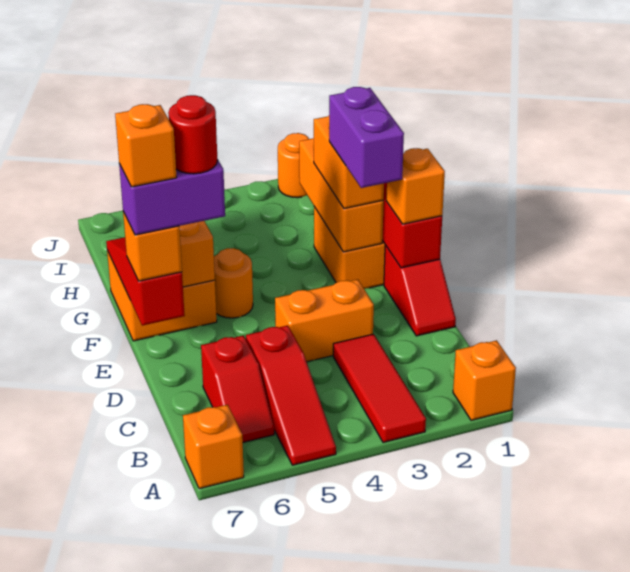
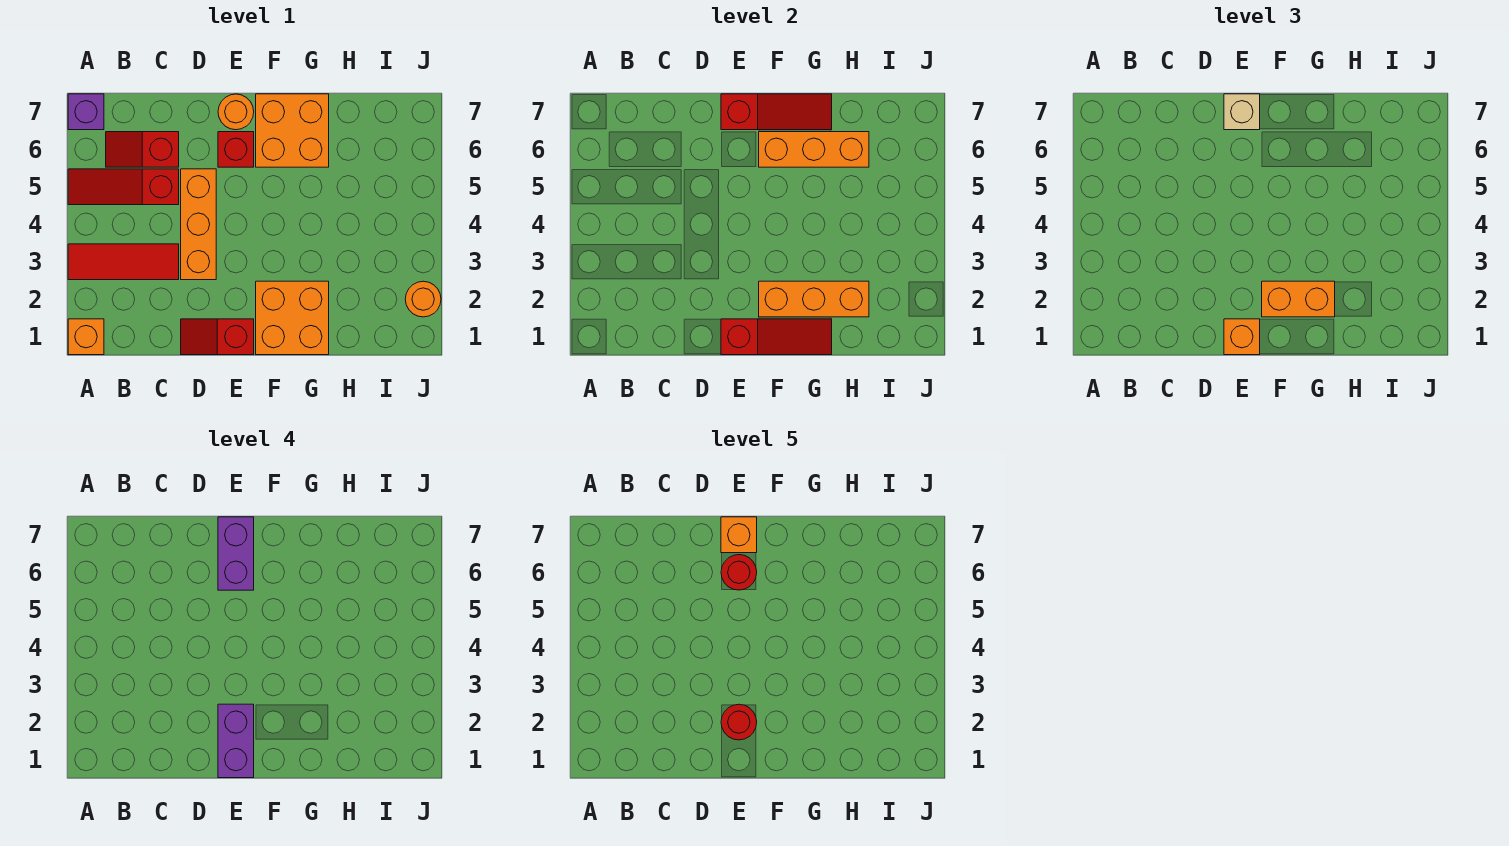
orange brick A7 level 1 -> purple brick A7 level 1
orange brick D3:D4 level 1 -> orange brick D3:D5 level 1
purple brick E2:F2 level 4 -> purple brick E1:E2 level 4
none -> red round brick E2 level 5
none -> red brick E6 level 1
orange brick E7 level 3 -> tan brick E7 level 3
orange round brick F5 level 1 -> orange round brick E7 level 1

